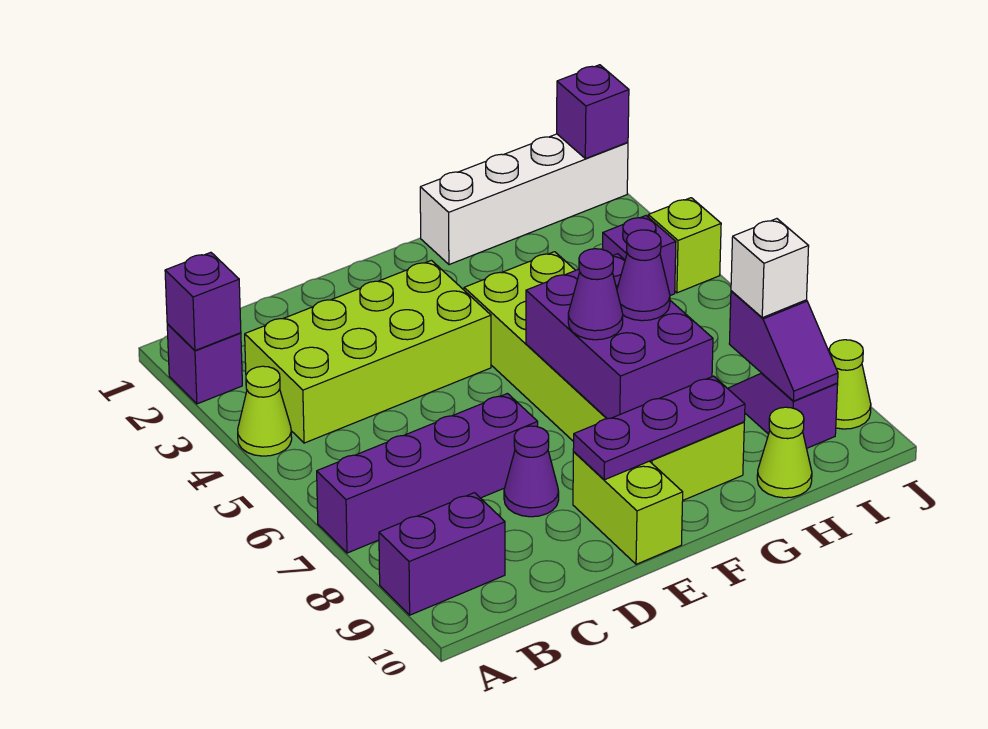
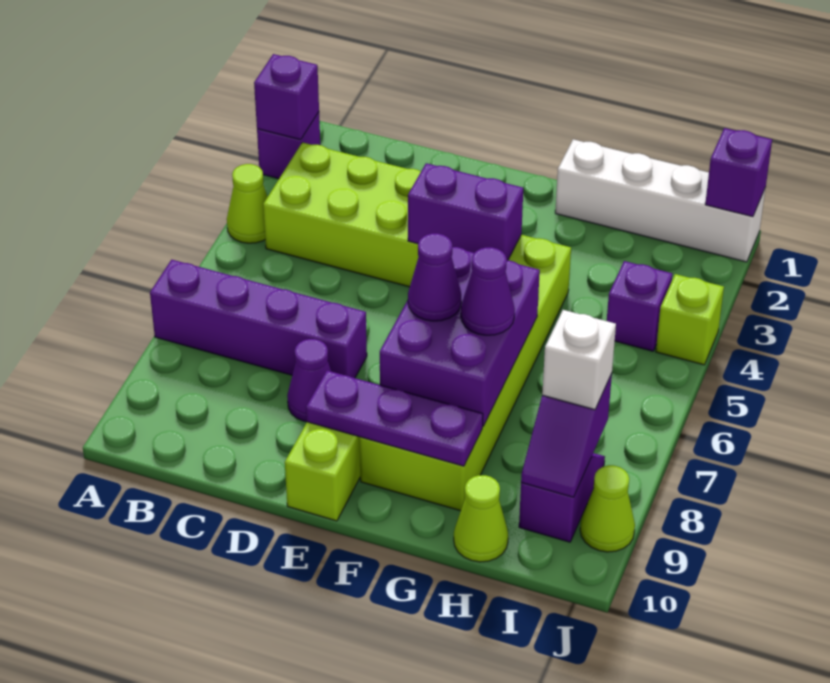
purple brick A9:B9 level 1 -> purple brick E4:F4 level 2

